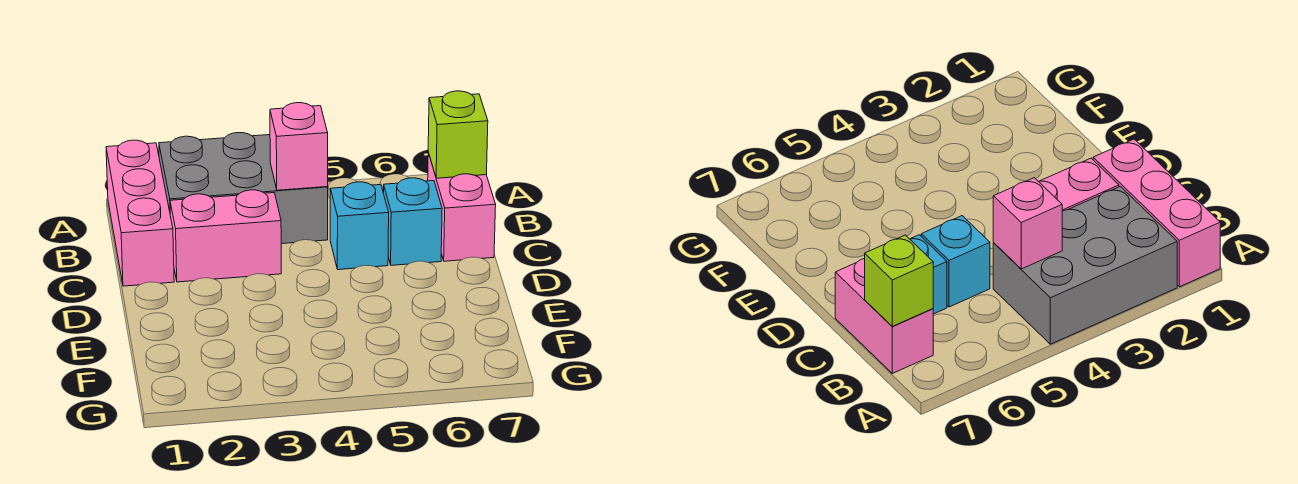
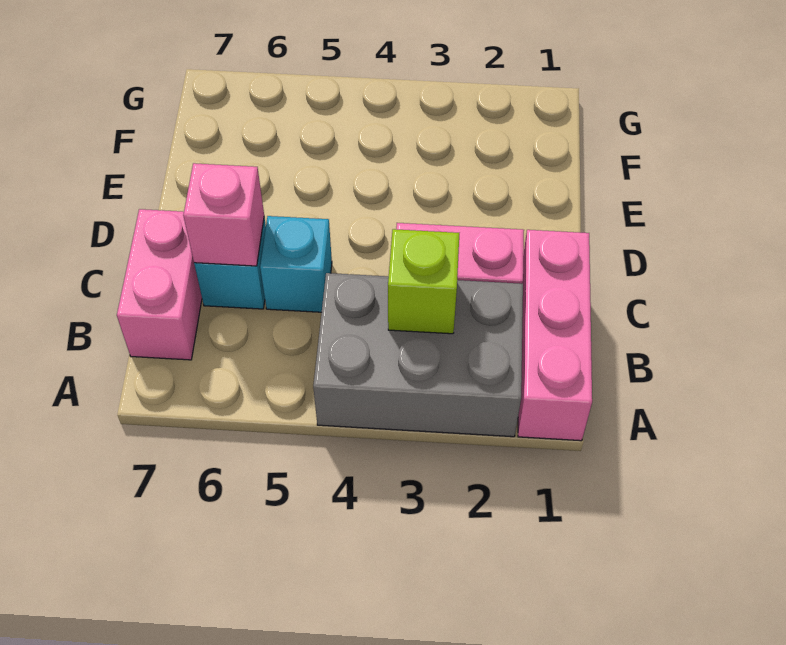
pink brick B4 level 2 -> pink brick C6 level 2
lime brick B7 level 2 -> lime brick B3 level 2

